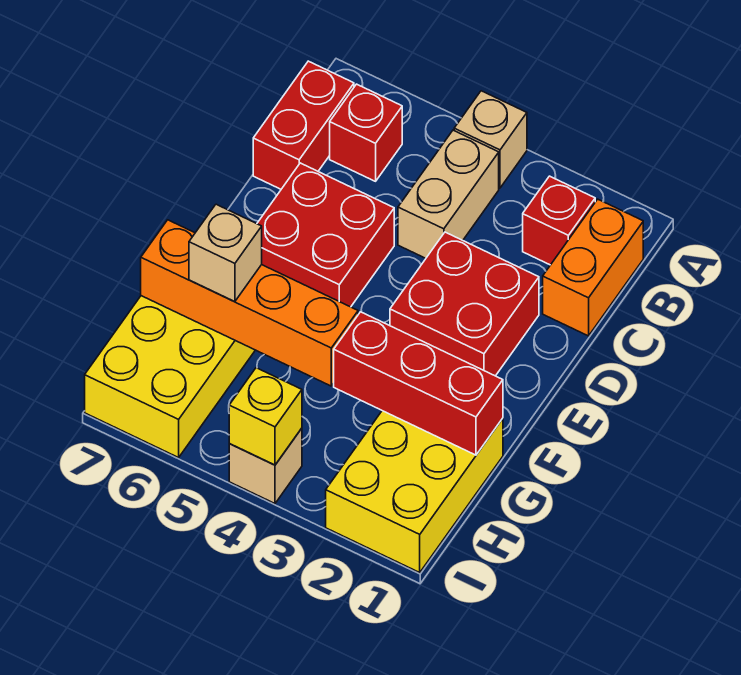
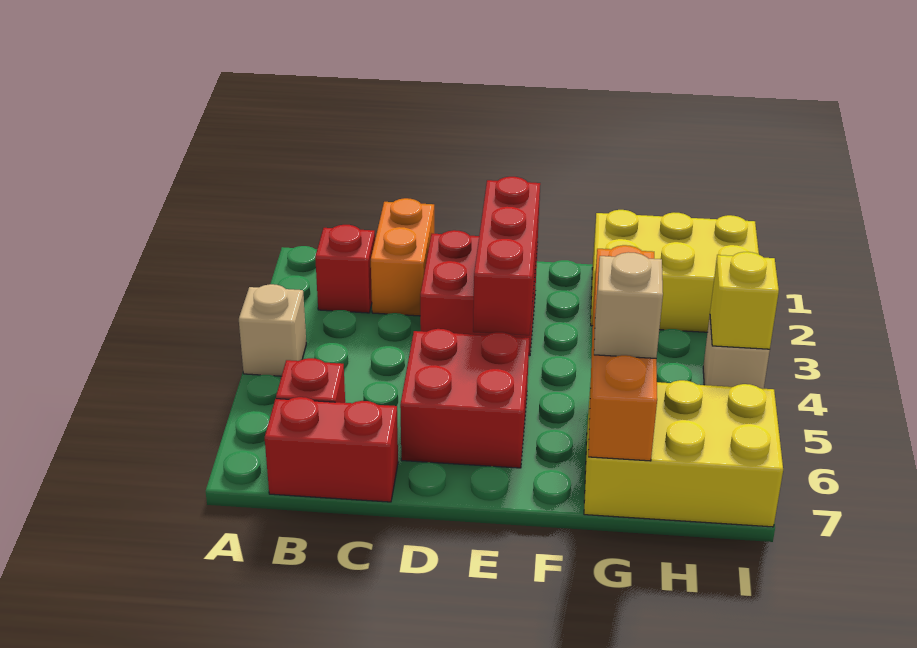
orange brick B1:C1 level 1 -> orange brick C1:C2 level 1
tan brick B4:C4 level 1 -> none
red brick G1:G3 level 2 -> red brick E2:E4 level 2

